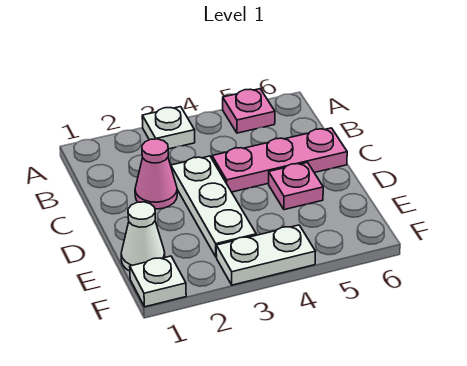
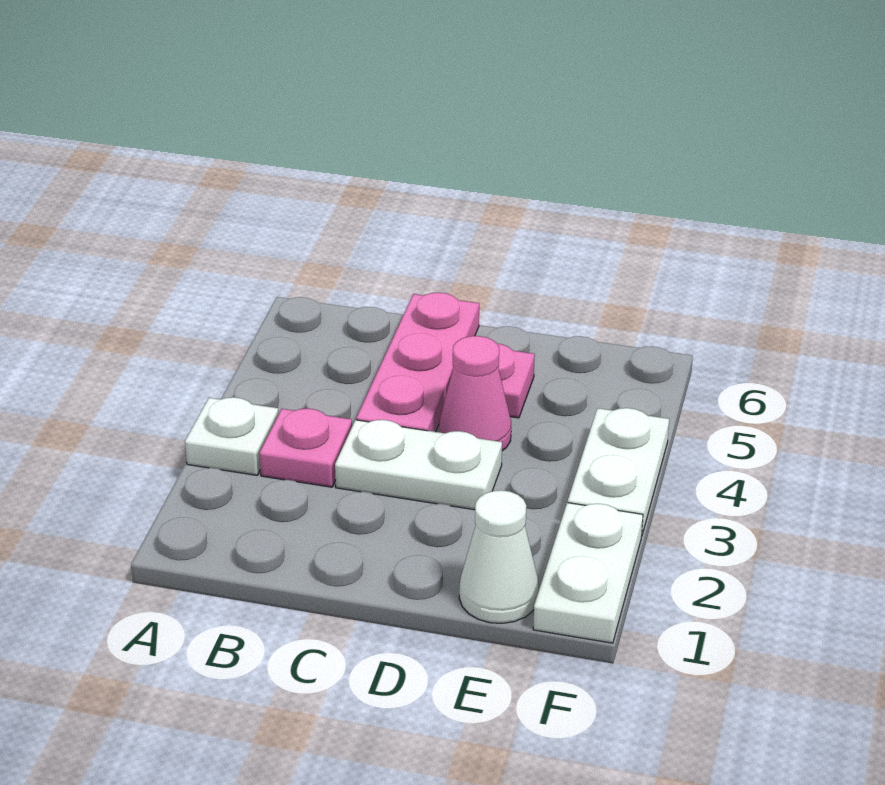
pink plate A5 level 1 -> pink plate B3 level 1
pink cone C2 level 1 -> pink cone D4 level 1
white plate C3:E3 level 1 -> white plate C3:D3 level 1
white plate F1 level 1 -> white plate F1:F2 level 1

